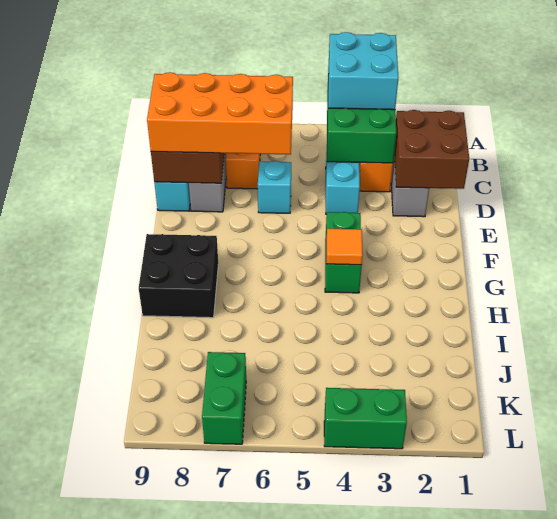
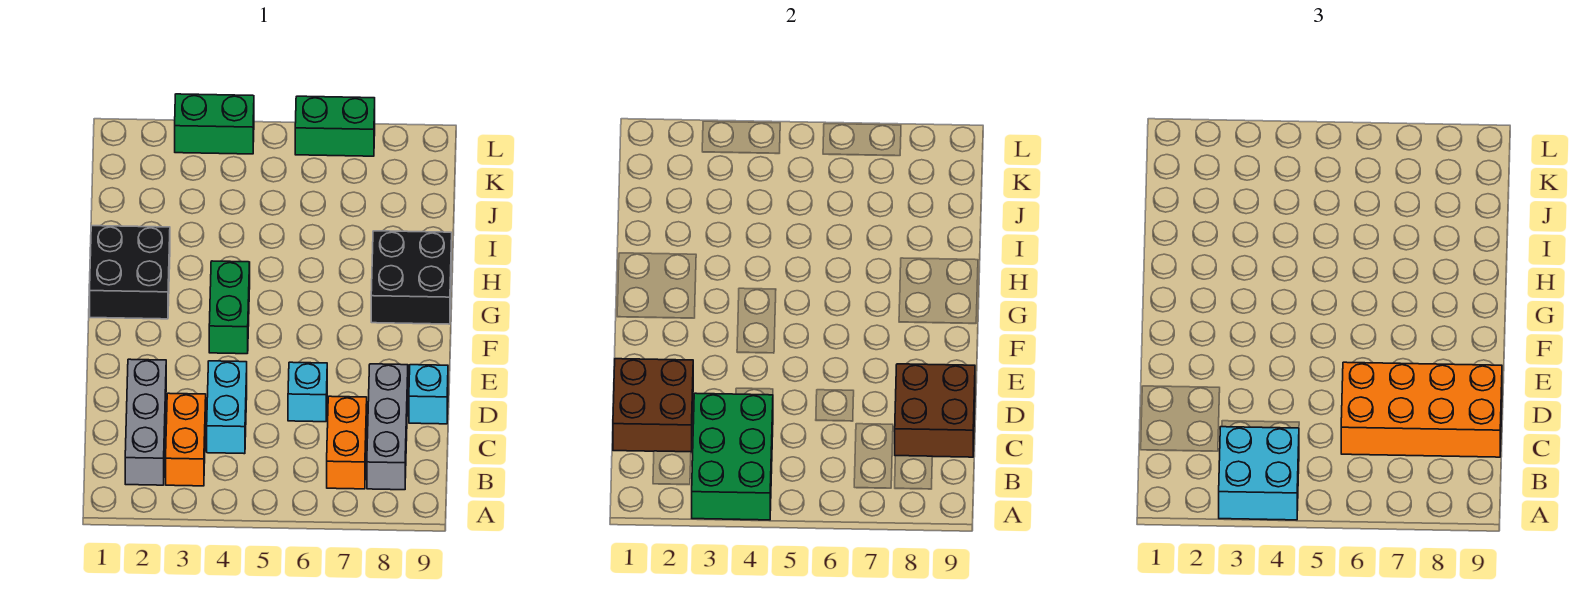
none -> black brick G1:H2 level 1
orange tile G4 level 2 -> none
green brick K7:L7 level 1 -> green brick L6:L7 level 1

